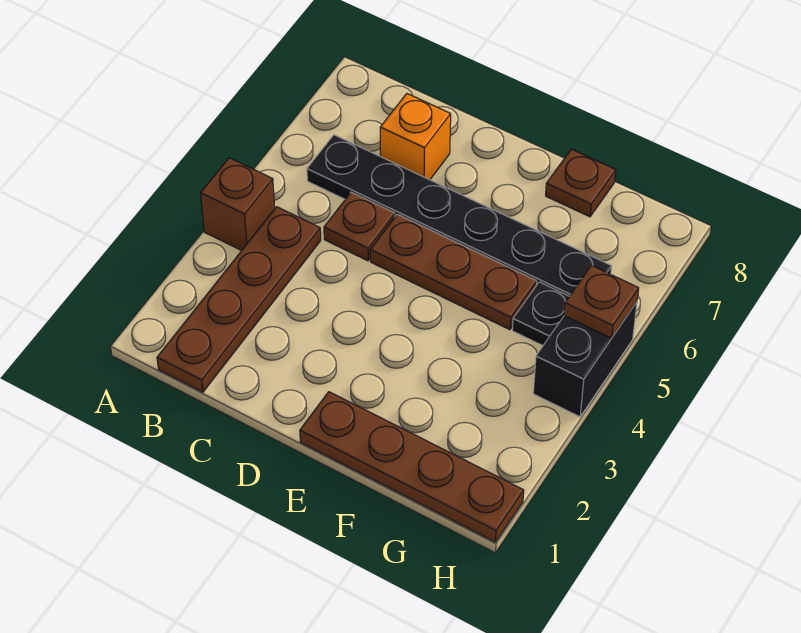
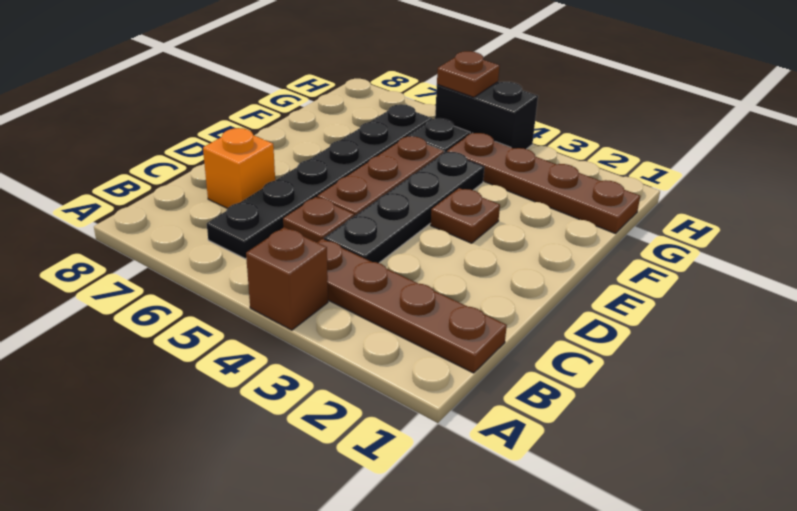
none -> black plate C4:F4 level 1
brown plate E1:H1 level 1 -> brown plate G1:G4 level 1
brown plate F8 level 1 -> brown plate E3 level 1

